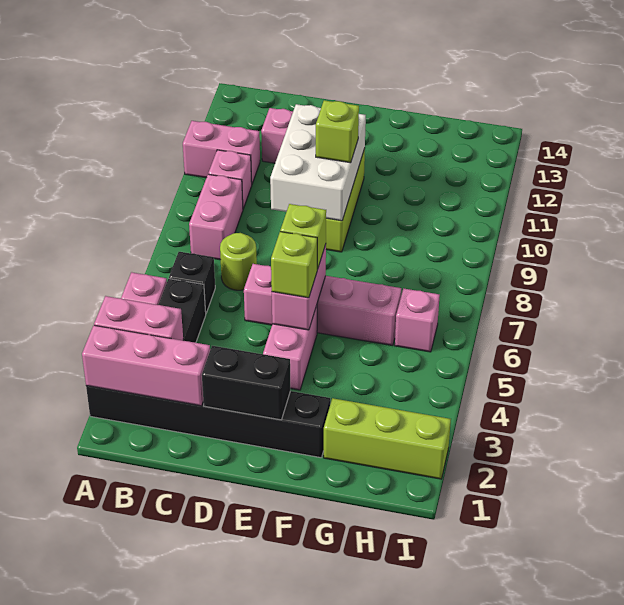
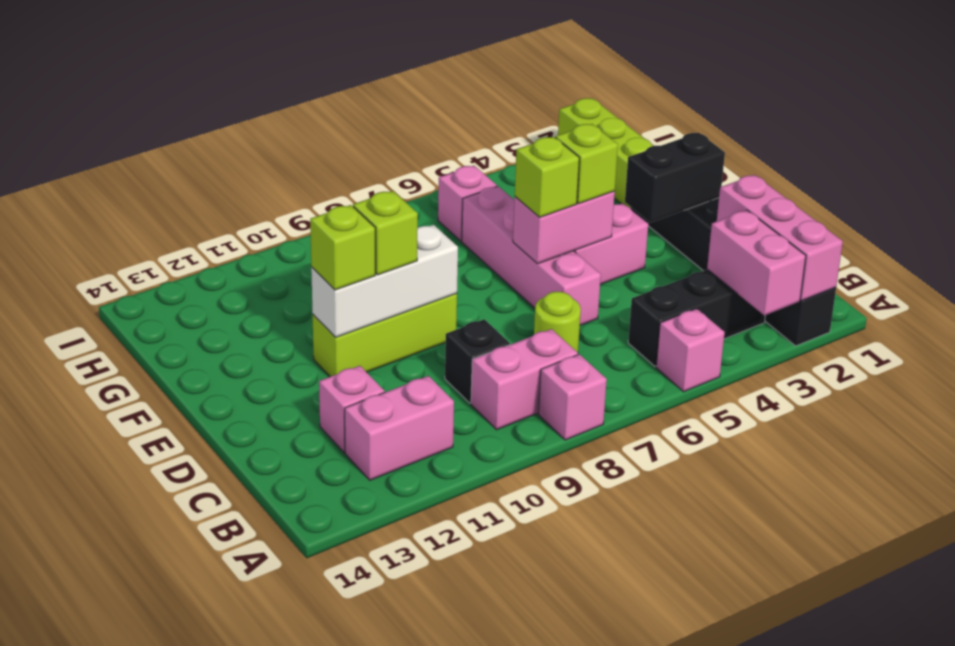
pink brick A11:B11 level 1 -> pink brick B11:B12 level 1
black brick B6 level 1 -> black brick C9 level 1
pink brick B10 level 1 -> pink brick A8 level 1
black brick D2:E2 level 2 -> black brick E2:E3 level 2
white brick D9:E11 level 2 -> white brick E9:E11 level 2
none -> lime brick E11 level 3

